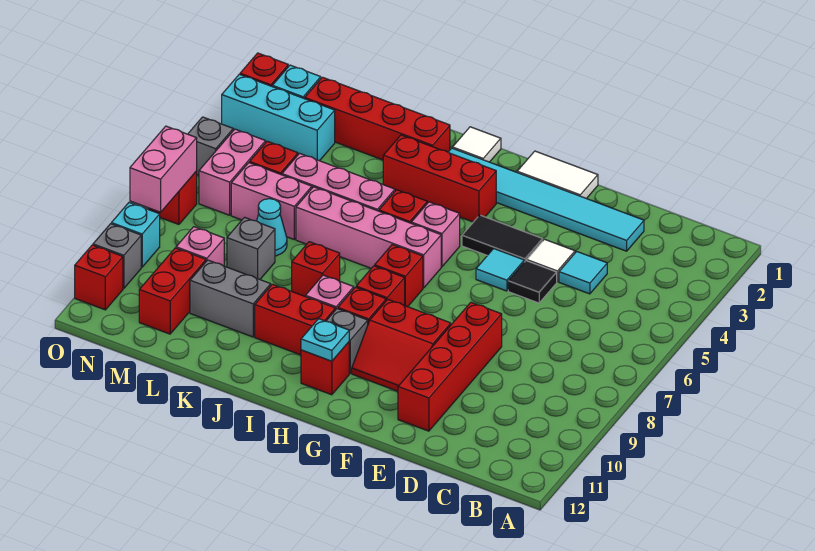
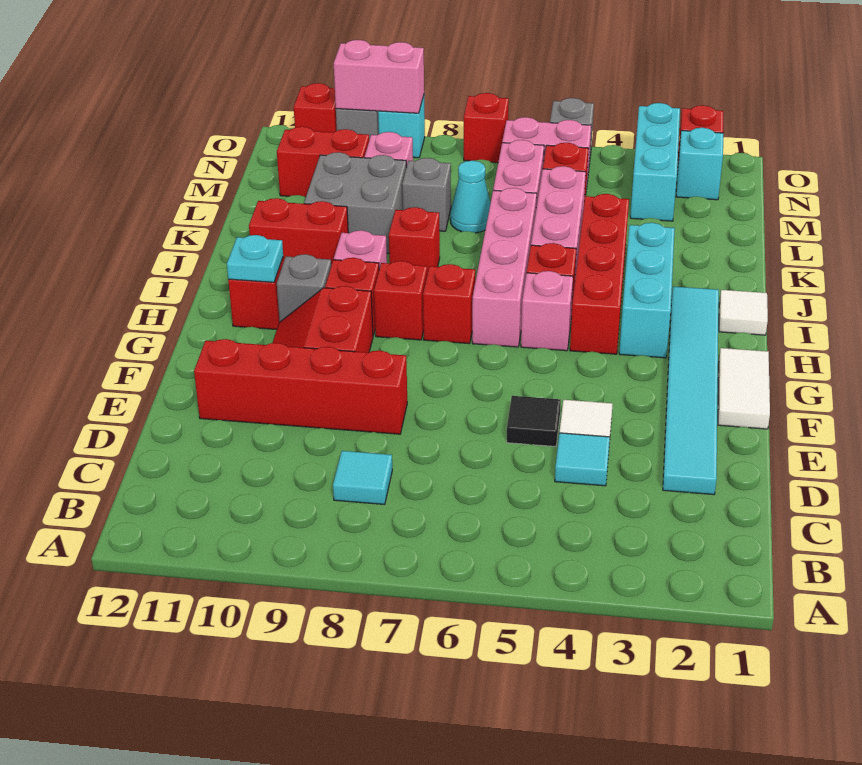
black tile F4:G4 level 1 -> none
cyan tile F5 level 1 -> cyan tile C8 level 1
red brick H3:J3 level 1 -> cyan brick H3:J3 level 1
red brick I10:J10 level 1 -> red brick J10:J11 level 1
red brick J2:M2 level 1 -> red brick H4:K4 level 1
grey brick K10:L10 level 1 -> grey brick K9:L10 level 1
pink brick O7:O8 level 2 -> pink brick O9:O10 level 2

